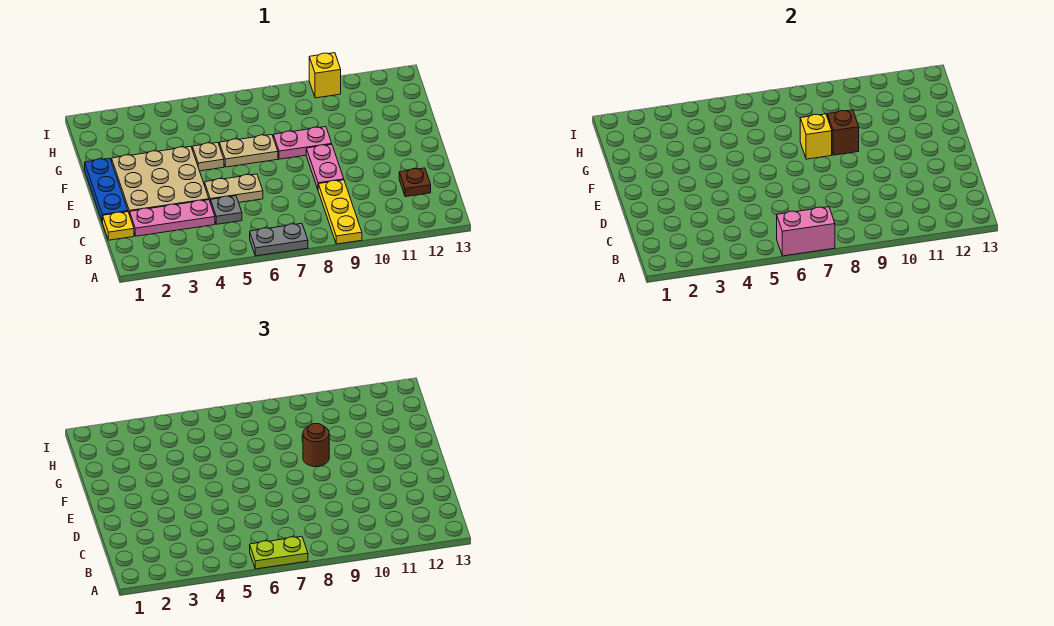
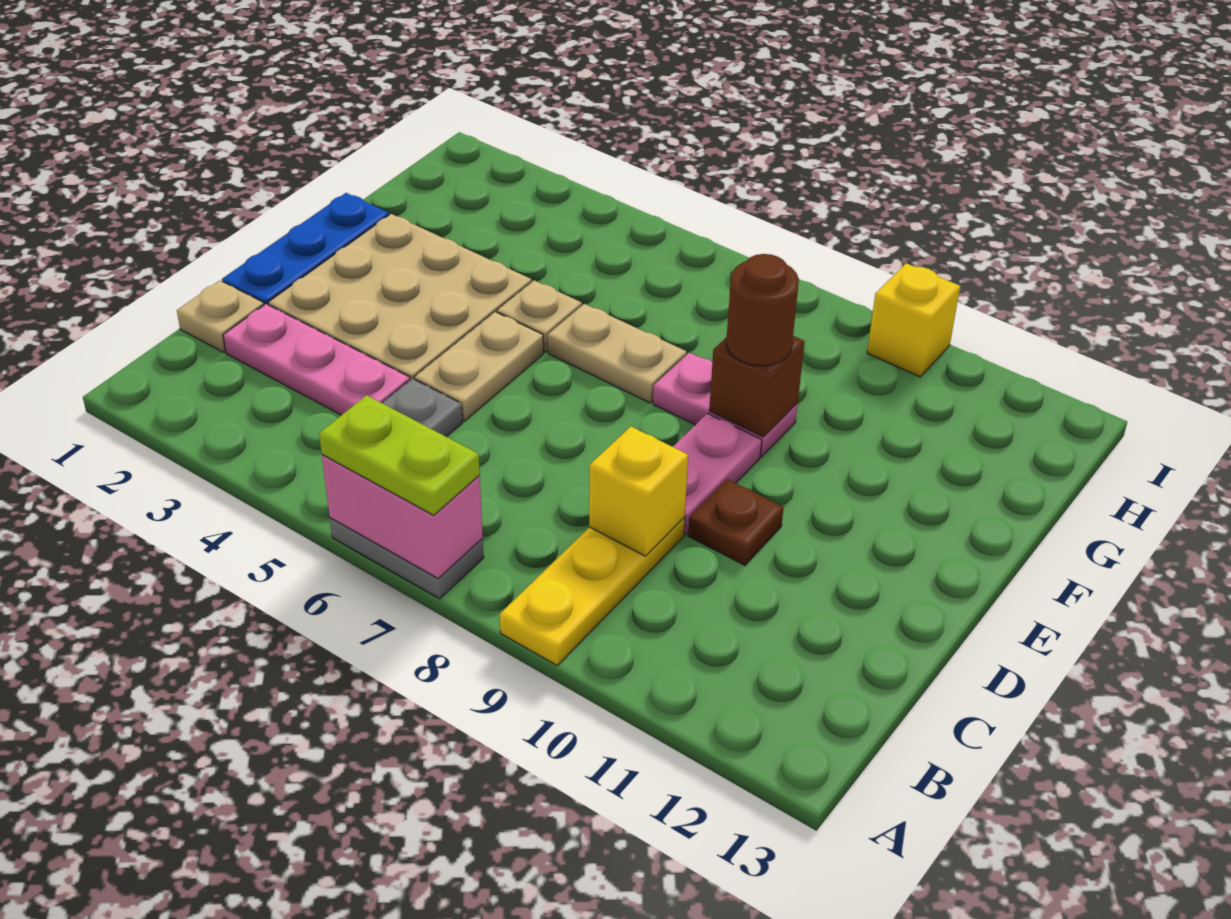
yellow plate C1 level 1 -> tan plate C1 level 1
brown plate C12 level 1 -> brown plate D10 level 1
tan plate D5:D6 level 1 -> tan plate D5:E5 level 1
yellow brick F8 level 2 -> yellow brick C9 level 2

